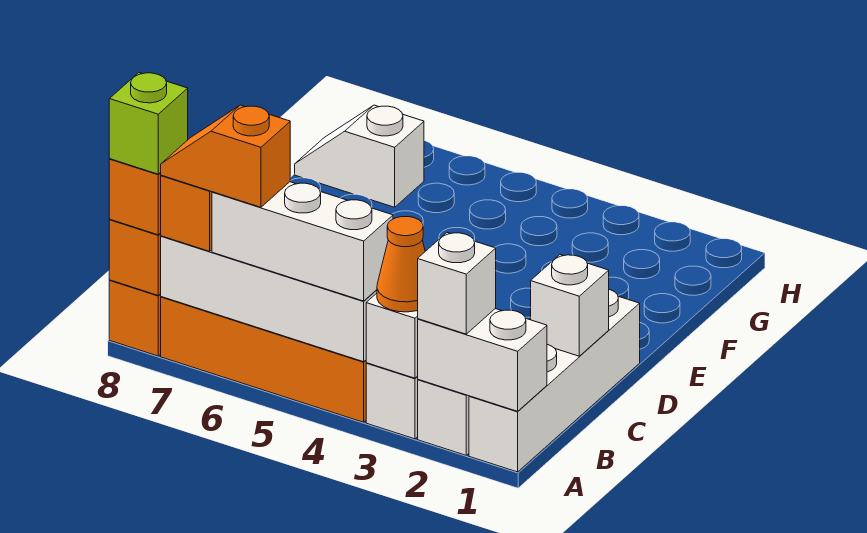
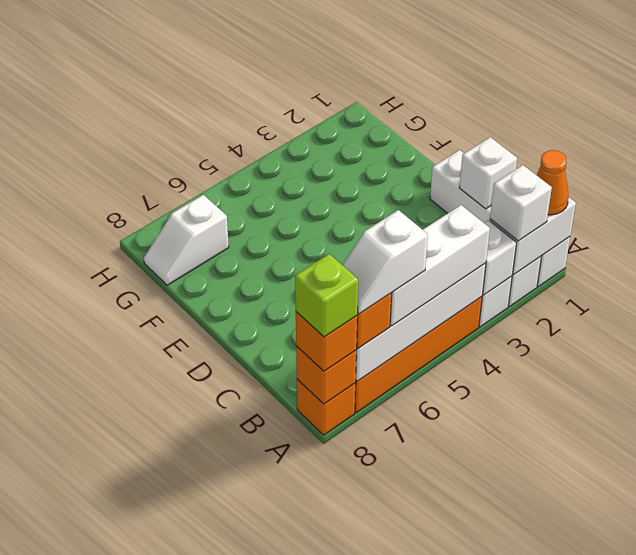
orange cone A3 level 3 -> orange cone A1 level 3
orange slope A6:A7 level 4 top 6 -> white slope A6:A7 level 4 top 6

